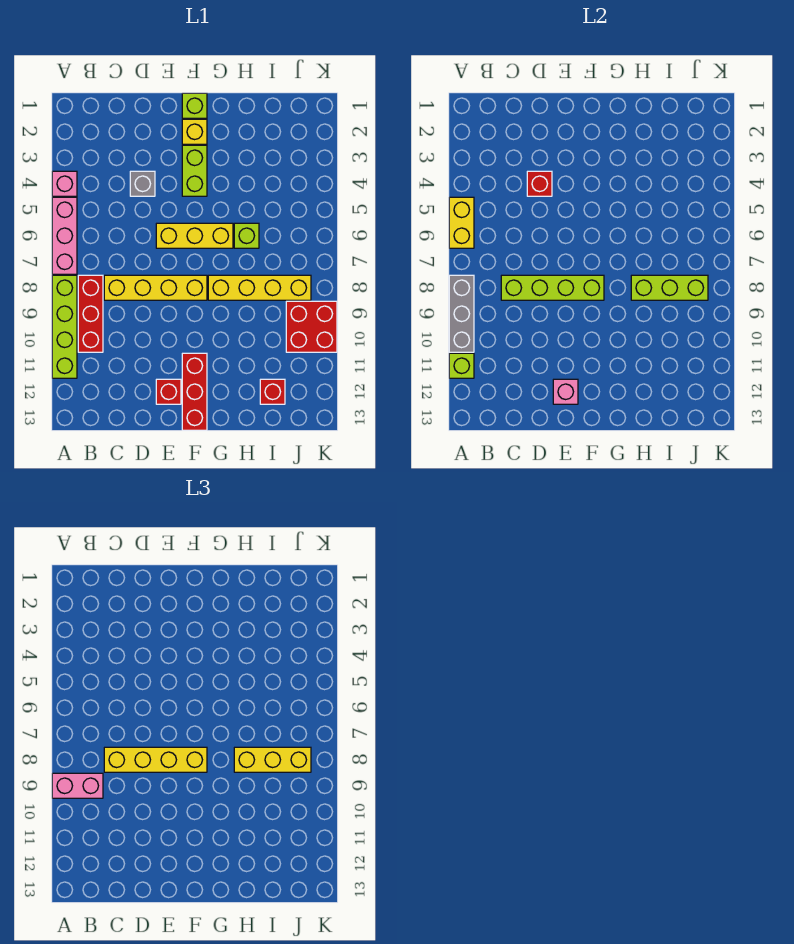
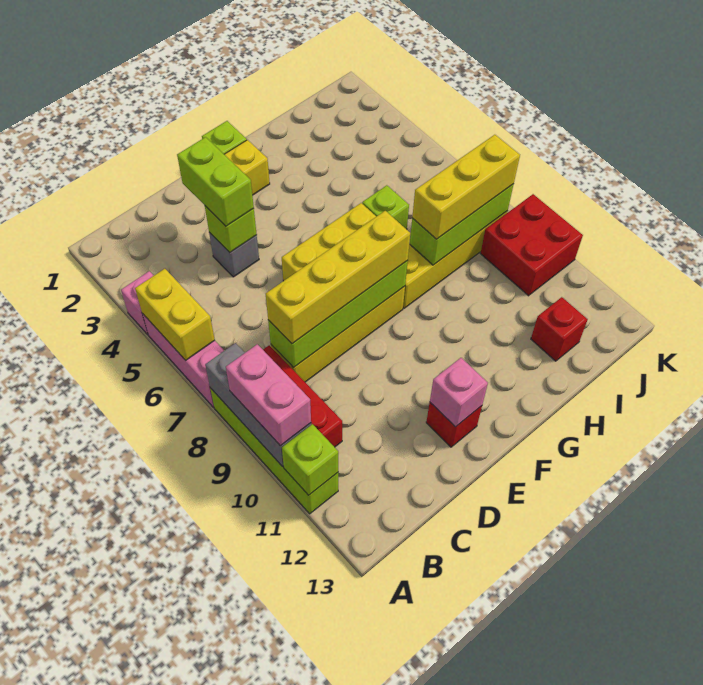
pink brick A9:B9 level 3 -> pink brick A9:A10 level 3
red brick D4 level 2 -> lime brick D4 level 2
lime brick F3:F4 level 1 -> lime brick D3:D4 level 3
red brick F11:F13 level 1 -> none

